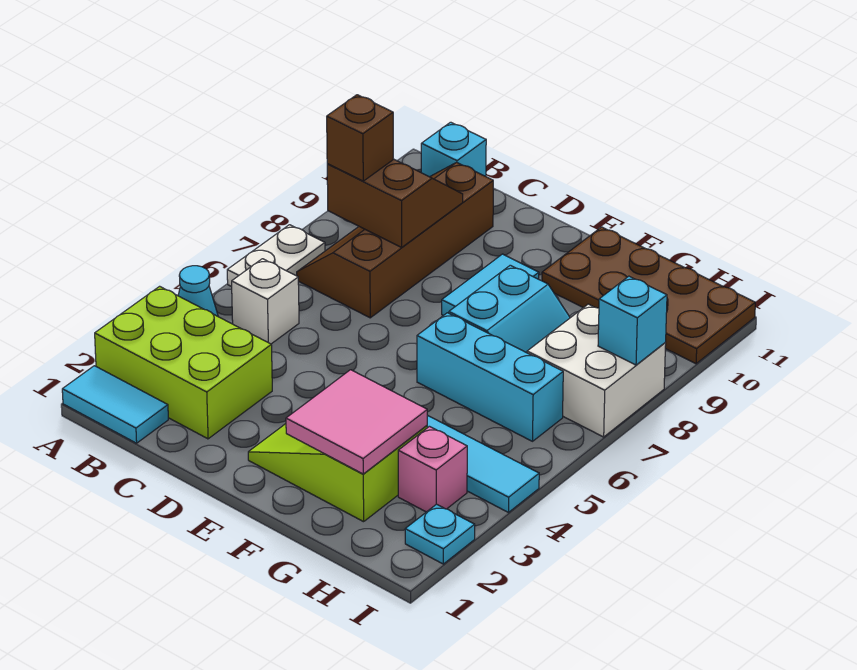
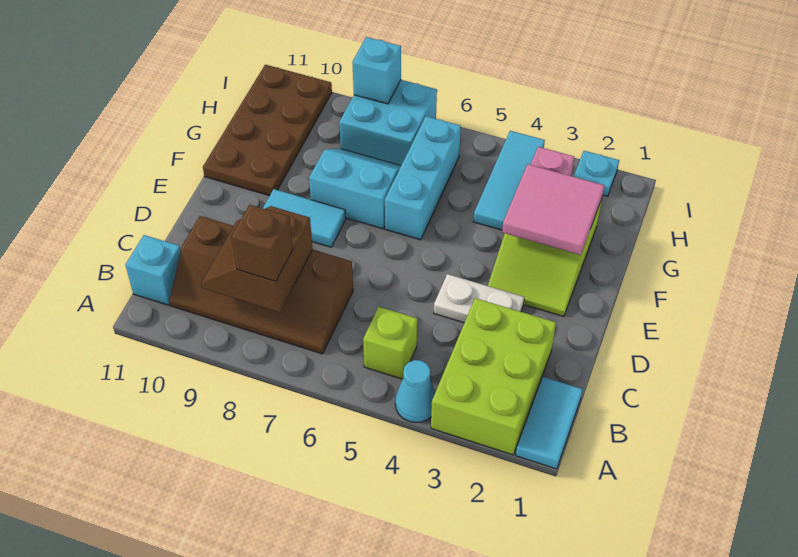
white plate A6:A7 level 1 -> white plate D3:D4 level 1
white brick B5 level 1 -> lime brick B5 level 1
white brick H7:I8 level 1 -> cyan brick H7:I8 level 1

